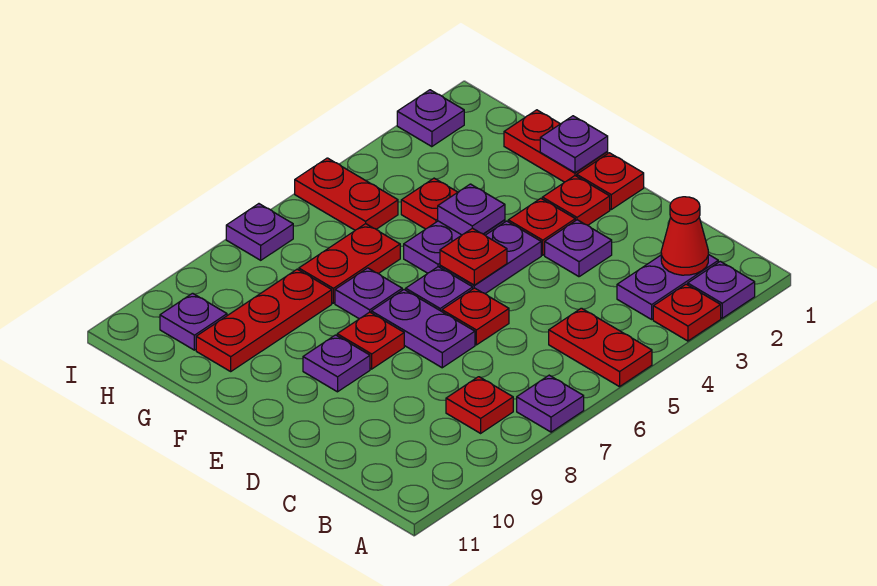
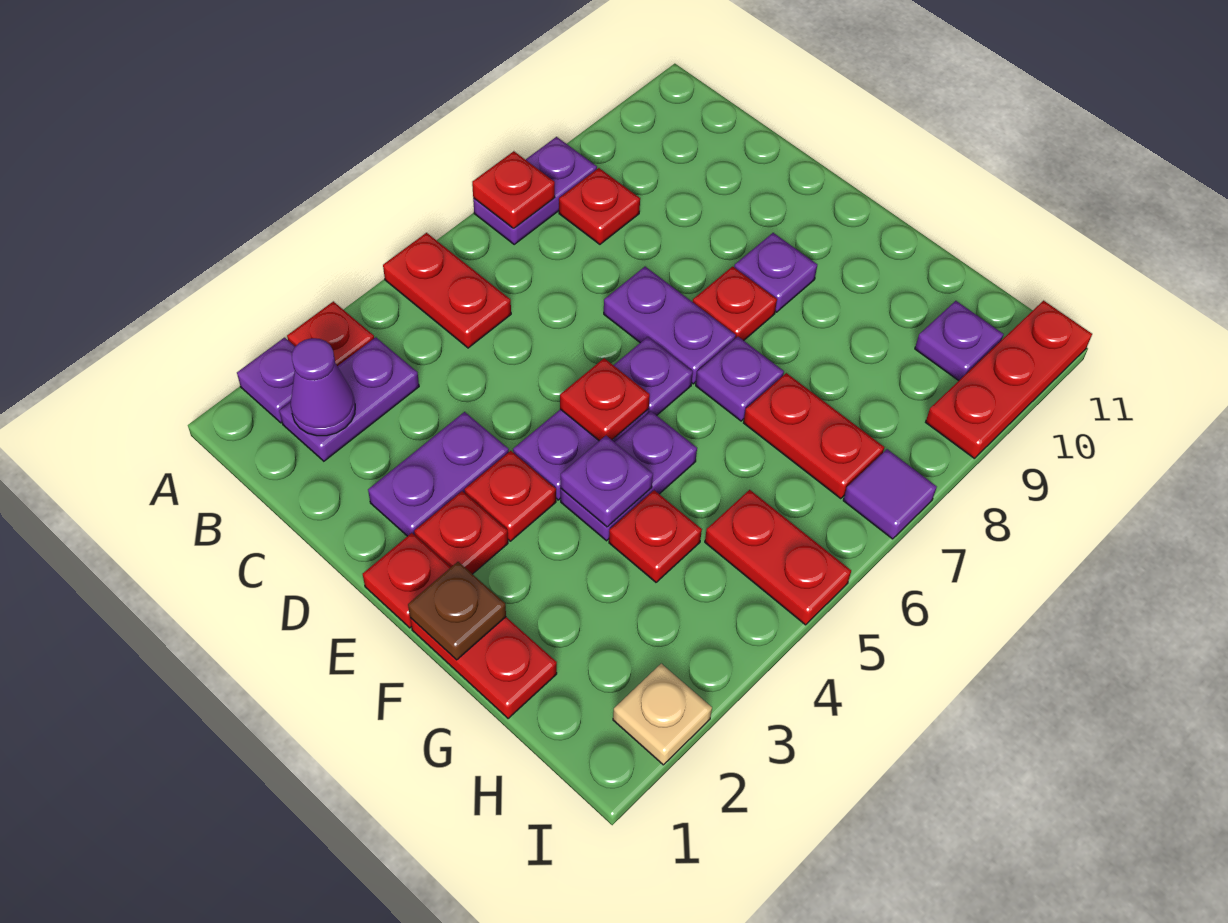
purple plate A7 level 1 -> purple plate A7:A8 level 1
red cone B2 level 2 -> purple cone B2 level 2
purple plate D3 level 1 -> purple plate D2:D3 level 1
red plate D6 level 1 -> red plate A7 level 2
purple plate F1 level 2 -> brown plate F1 level 2
red plate G6:G7 level 1 -> red plate G7:H7 level 1
red plate G8:G10 level 1 -> red plate I9:I11 level 1
purple plate I2 level 1 -> tan plate I2 level 1
purple plate I7 level 1 -> purple tile I7 level 1

